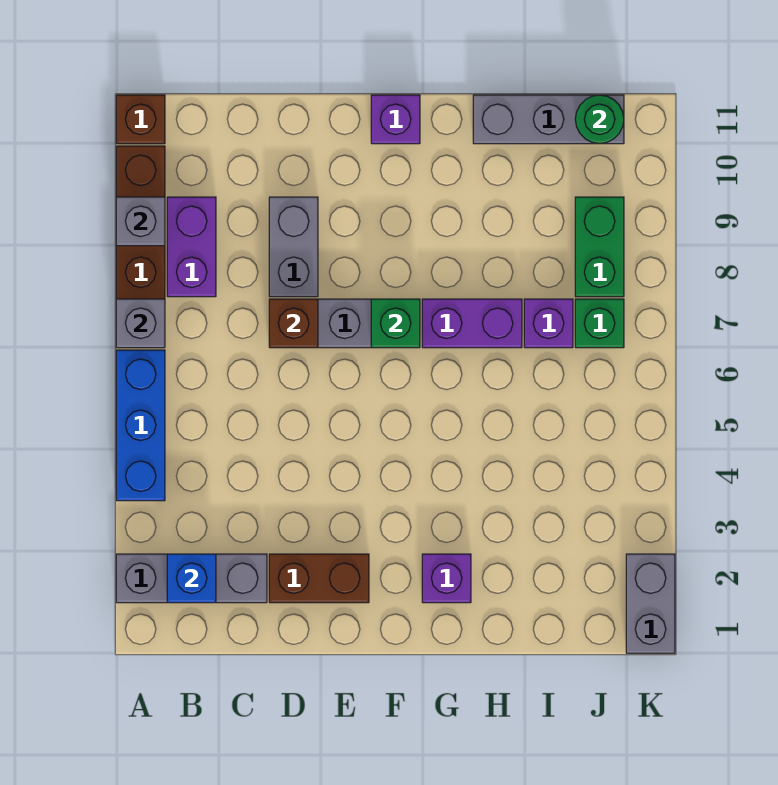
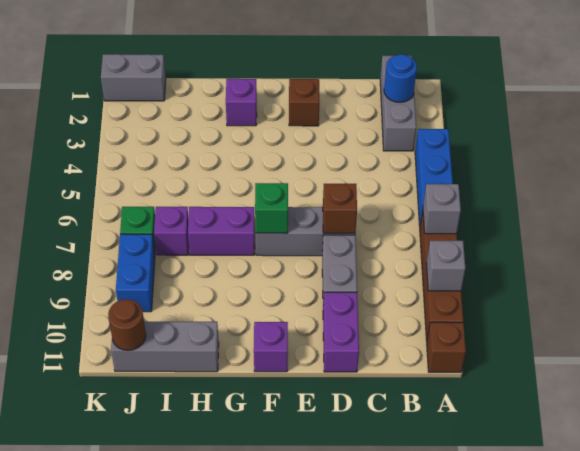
grey brick A2:C2 level 1 -> grey brick B1:B3 level 1
blue brick B2 level 2 -> blue round brick B2 level 2
purple brick B8:B9 level 1 -> purple brick D10:D11 level 1
brown brick D2:E2 level 1 -> brown brick E2 level 1
green brick J8:J9 level 1 -> blue brick J8:J9 level 1
green round brick J11 level 2 -> brown round brick J11 level 2
grey brick K1:K2 level 1 -> grey brick J1:K1 level 1

